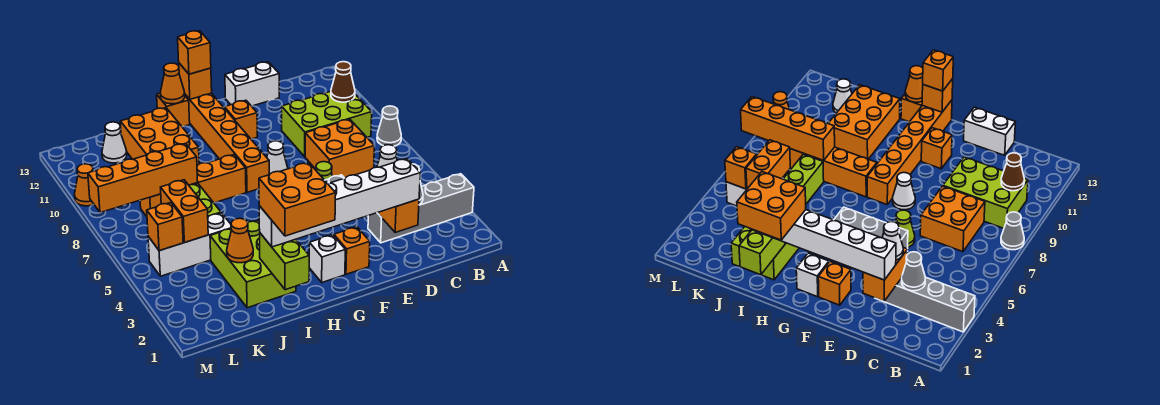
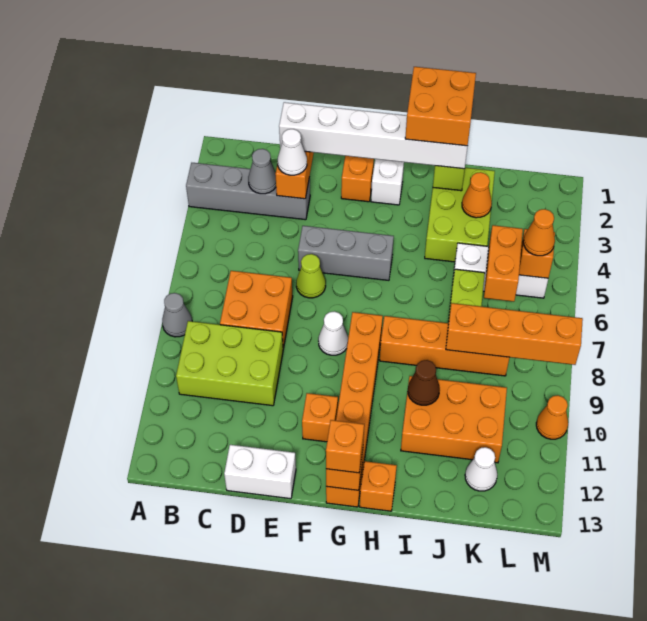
brown cone B10 level 2 -> brown cone I10 level 2
orange cone H13 level 2 -> orange cone L5 level 3
orange brick I10:J12 level 1 -> orange brick I10:K11 level 1

